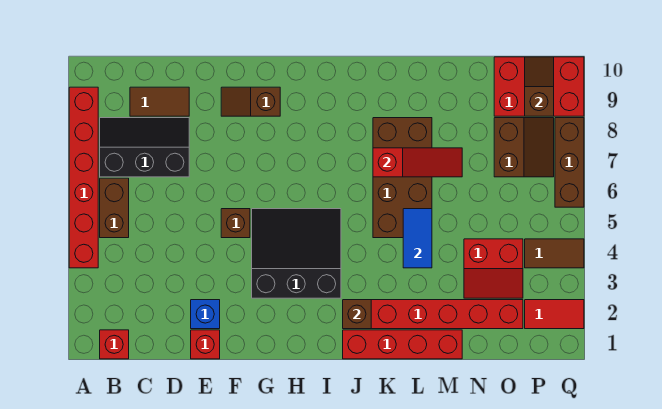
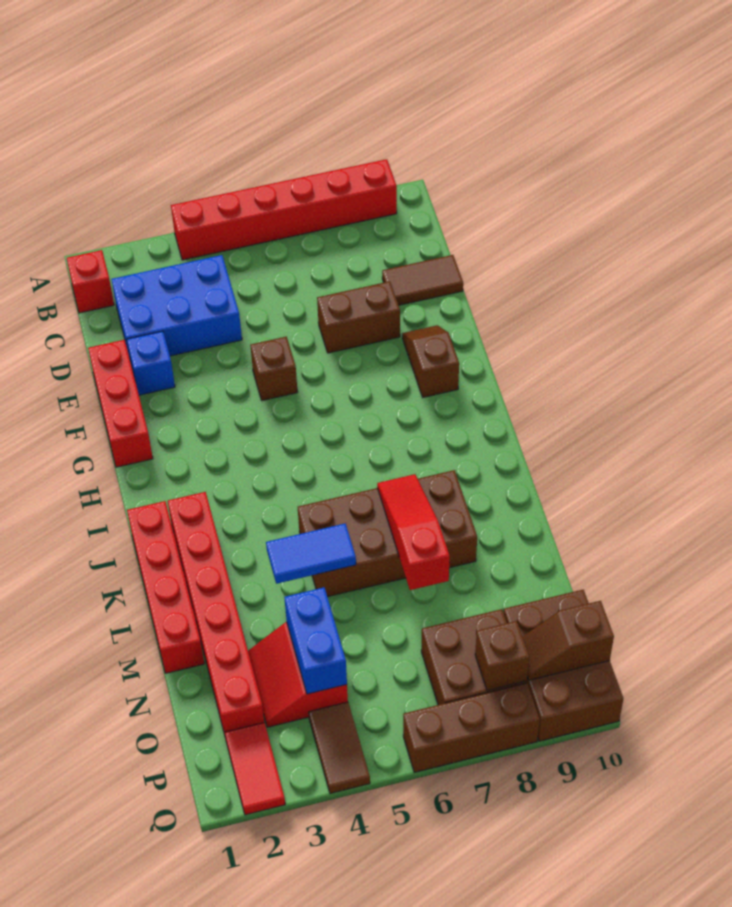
brown brick B5:B6 level 1 -> brown brick E7:E8 level 1
black slope B7:D8 level 1 top 7 -> none
none -> blue brick C2:D4 level 1
brown tile C9:D9 level 1 -> brown tile D9:D10 level 1
red brick E1 level 1 -> red brick E1:G1 level 1
black slope G3:I5 level 1 top 3 -> none
brown brick J2 level 2 -> brown brick P8 level 2
red slope K7:M7 level 2 top K -> red slope K7:M7 level 2 top M
none -> blue brick N4:O4 level 2
brown slope O7:P8 level 1 top O -> brown brick O7:P8 level 1
red brick O9:Q10 level 1 -> brown brick O9:Q10 level 1
brown slope P9:P10 level 2 top 9 -> brown slope P9:P10 level 2 top 10

